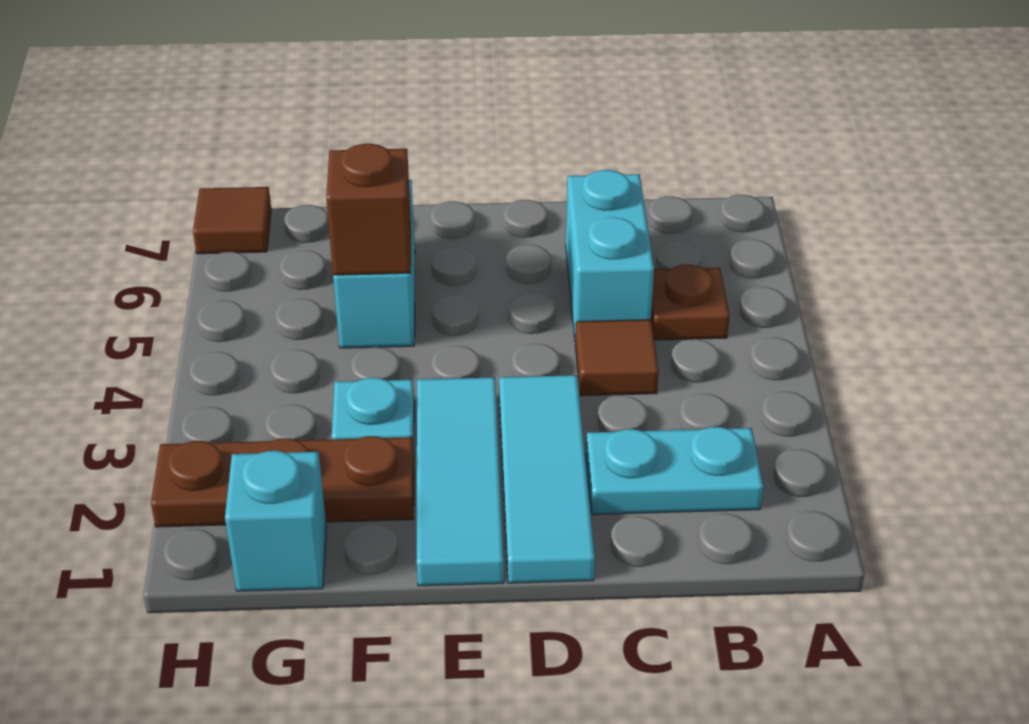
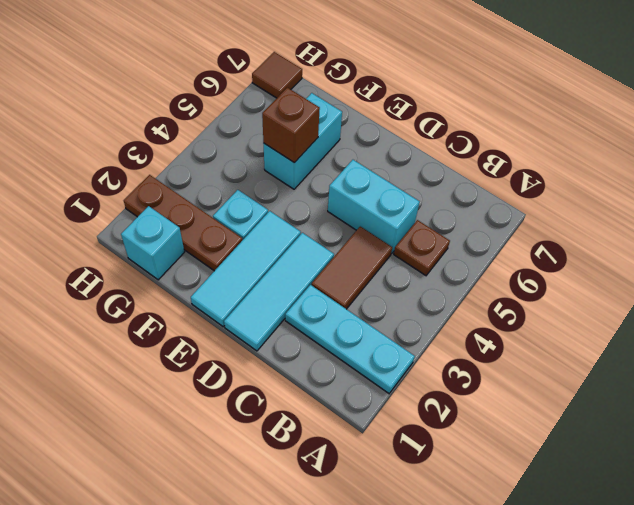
cyan plate B2:C2 level 1 -> cyan plate A2:C2 level 1
brown tile C4 level 1 -> brown tile C3:C4 level 1
cyan brick C5:C6 level 1 -> cyan brick C5:D5 level 1

